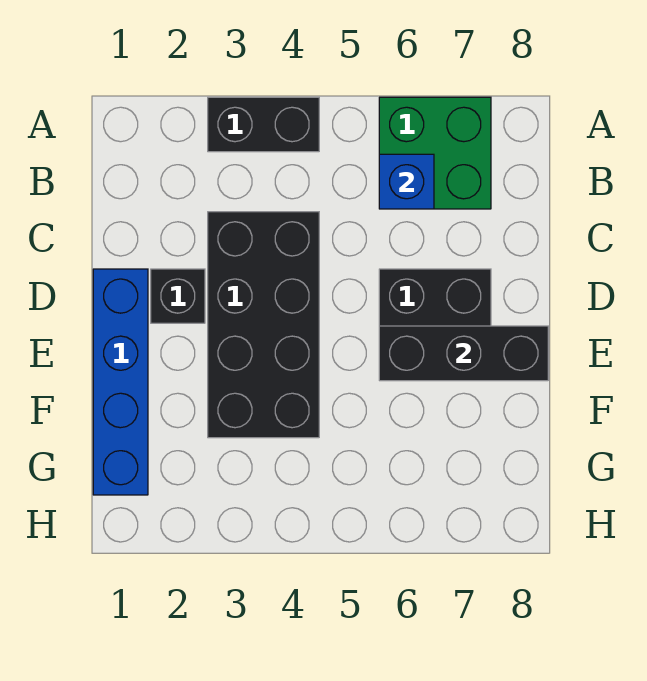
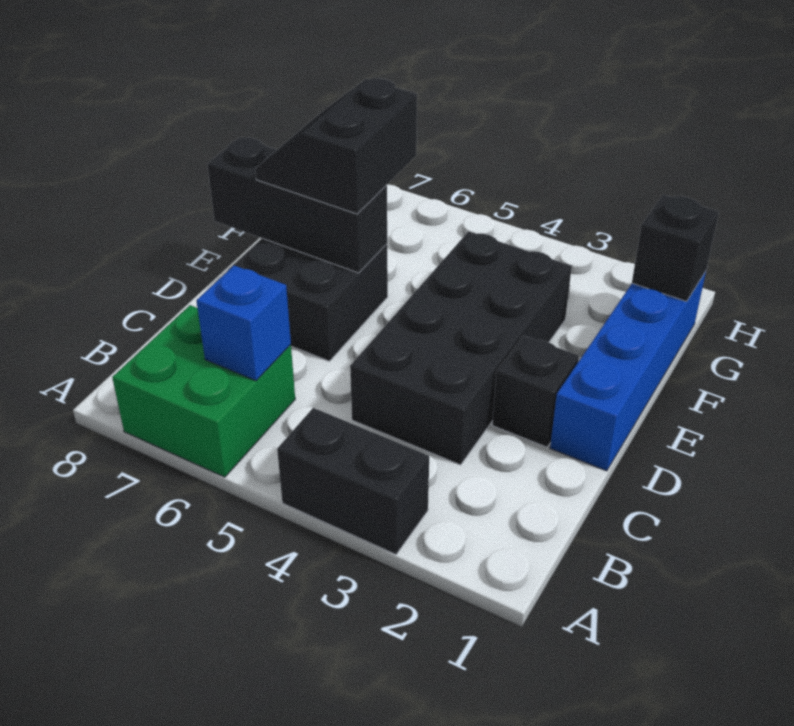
none -> black slope E6:F7 level 3 top 6
none -> black brick G1 level 2

